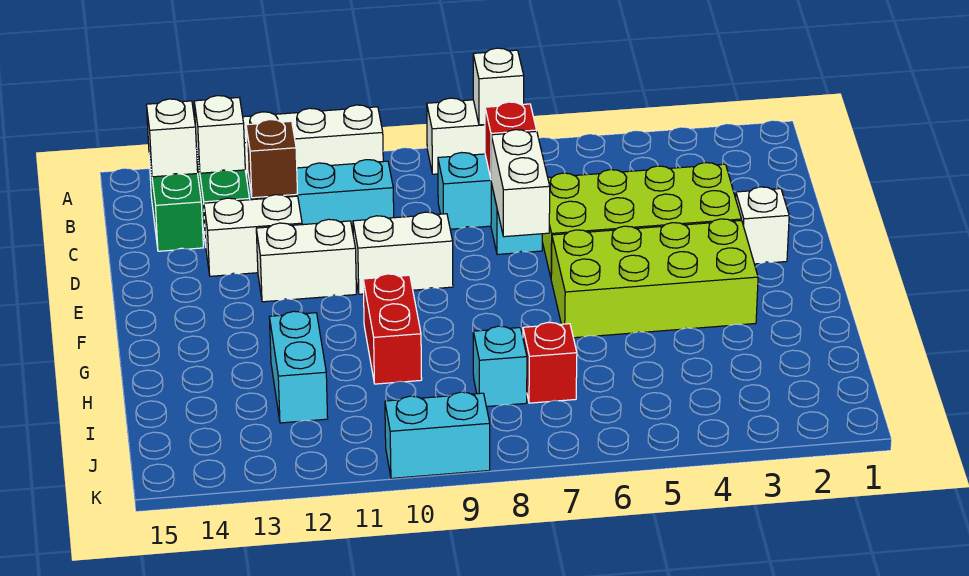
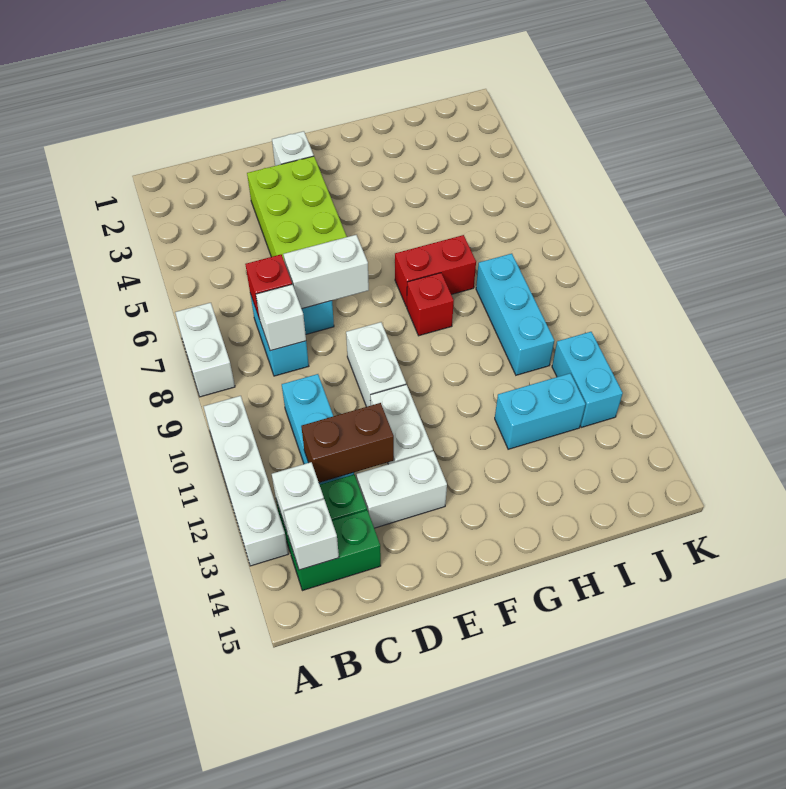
white brick A7 level 2 -> white brick C8 level 2
brown brick C12 level 2 -> brown brick C12:D12 level 2
white brick D12:D13 level 1 -> white brick D13:E13 level 1
lime brick F3:G6 level 1 -> none
red brick G10:H10 level 1 -> red brick G7:H7 level 1
red brick I7 level 1 -> red brick G8 level 1
cyan brick I8 level 1 -> cyan brick I8:I10 level 1
cyan brick K9:K10 level 1 -> cyan brick J11:J12 level 1

